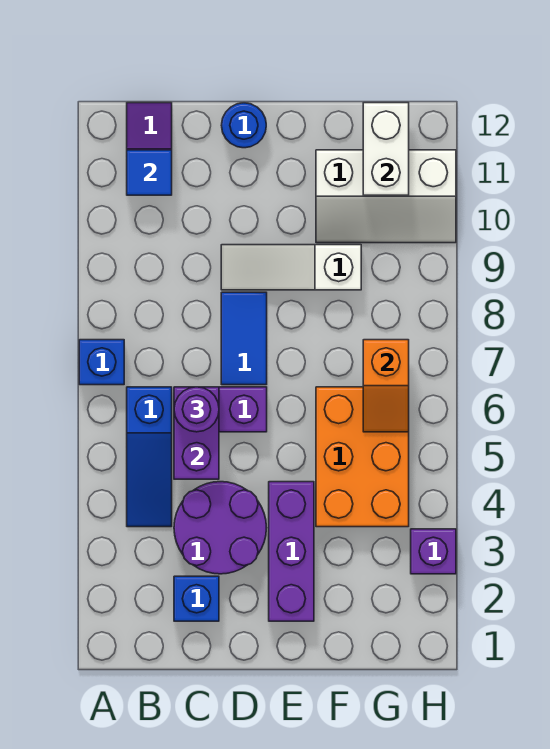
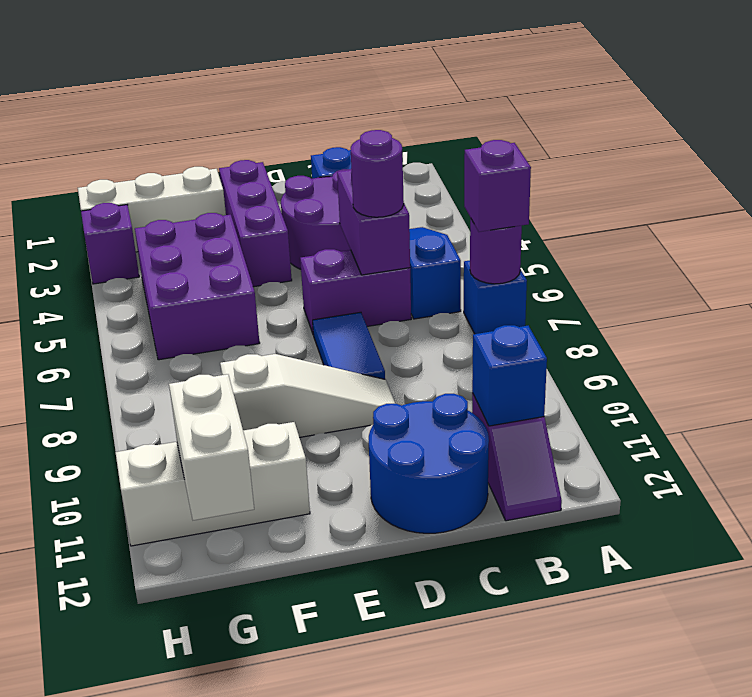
none -> purple round brick A7 level 2
none -> purple brick A7 level 3
blue tile B11 level 2 -> blue brick B11 level 2
blue round brick D12 level 1 -> blue round brick C11:D12 level 1
none -> white brick F2:H2 level 1
orange brick F4:G6 level 1 -> purple brick F4:G6 level 1
orange slope G6:G7 level 2 top 7 -> none

